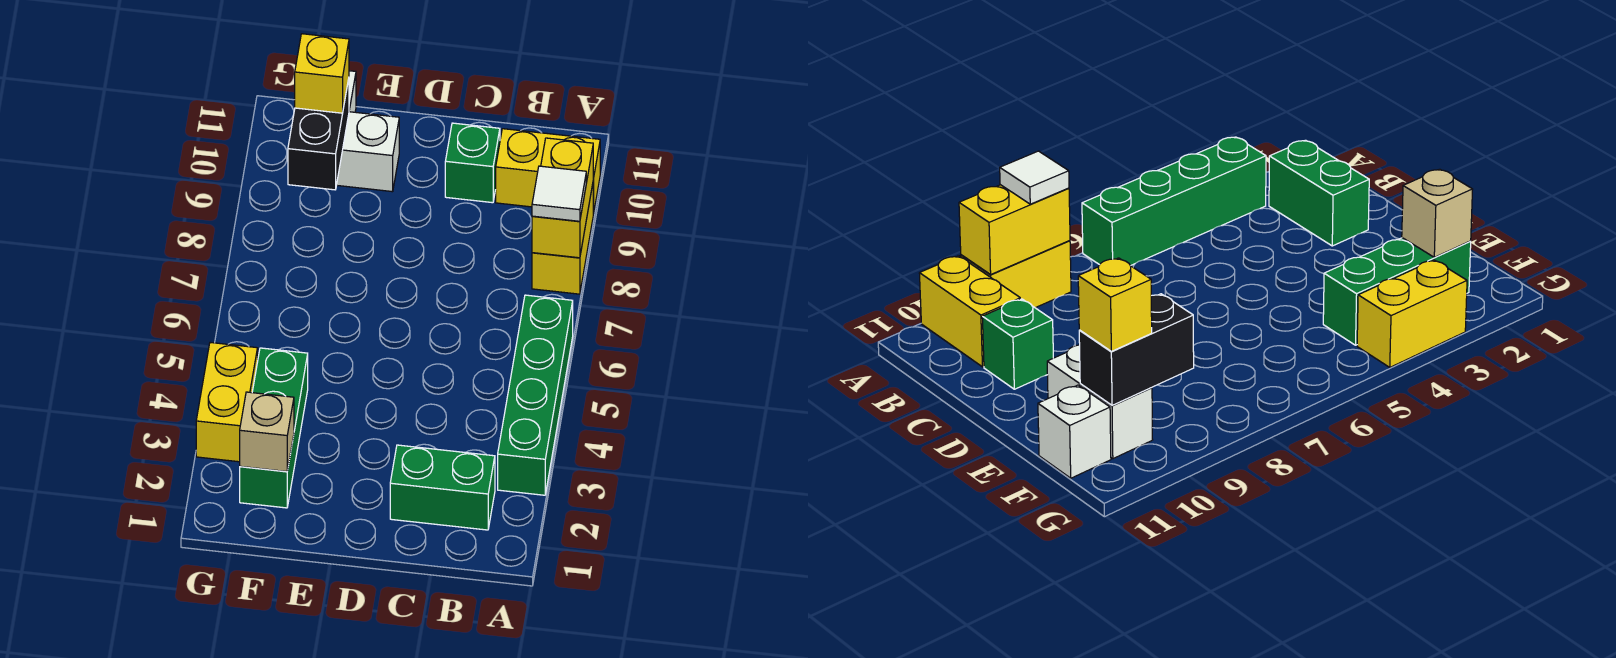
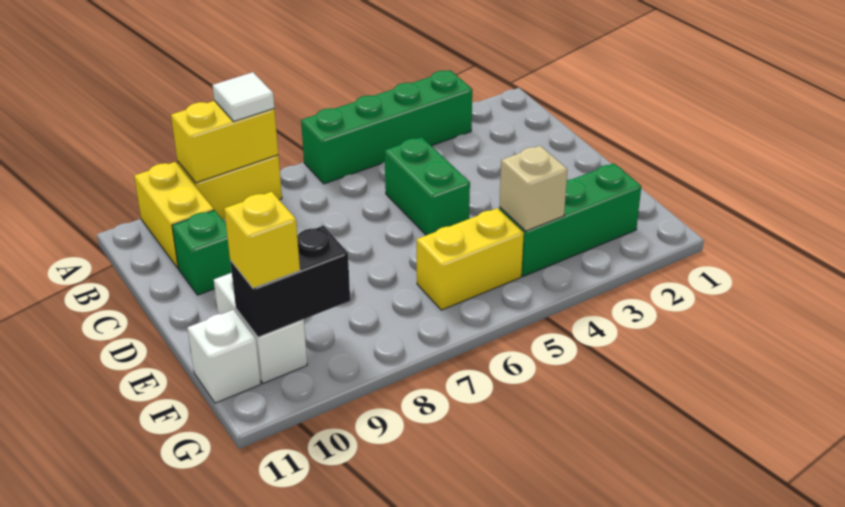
green brick B2:C2 level 1 -> green brick C5:D5 level 1
tan brick F2 level 2 -> tan brick F4 level 2
yellow brick G3:G4 level 1 -> yellow brick F5:F6 level 1

